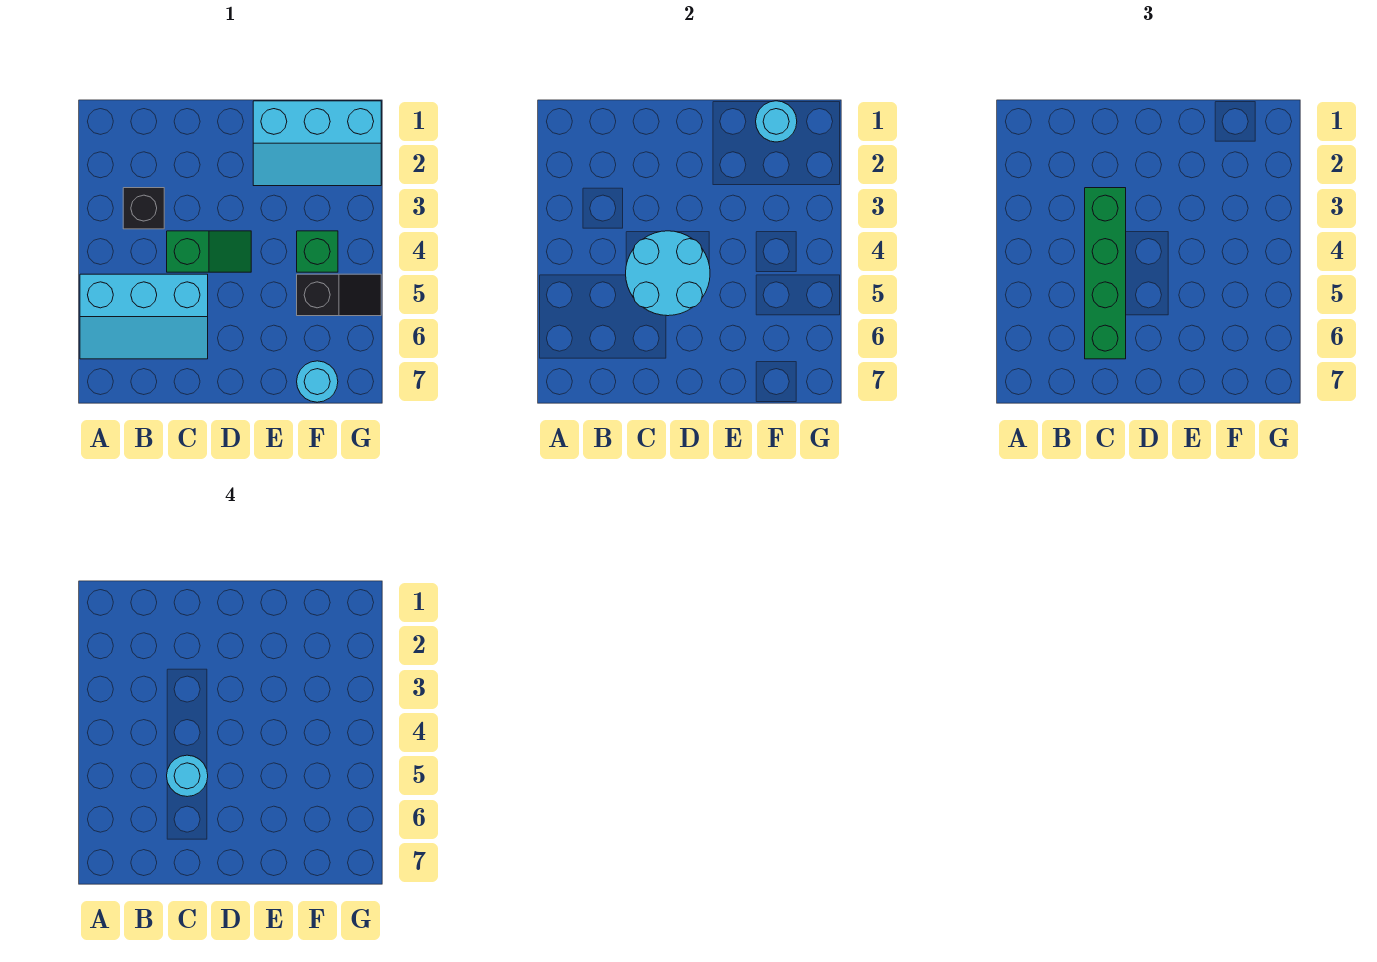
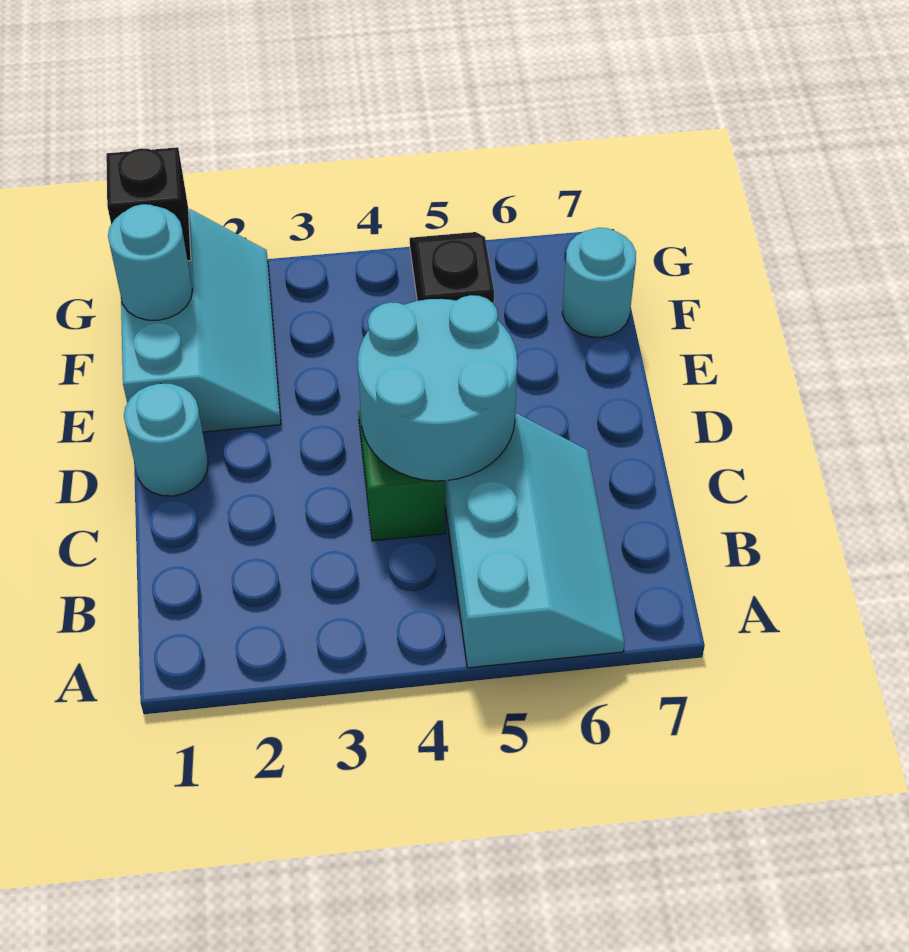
black brick B3 level 1 -> black brick G1 level 2
green brick C3:C6 level 3 -> none
cyan round brick C5 level 4 -> cyan round brick D1 level 1
green brick F4 level 1 -> none

